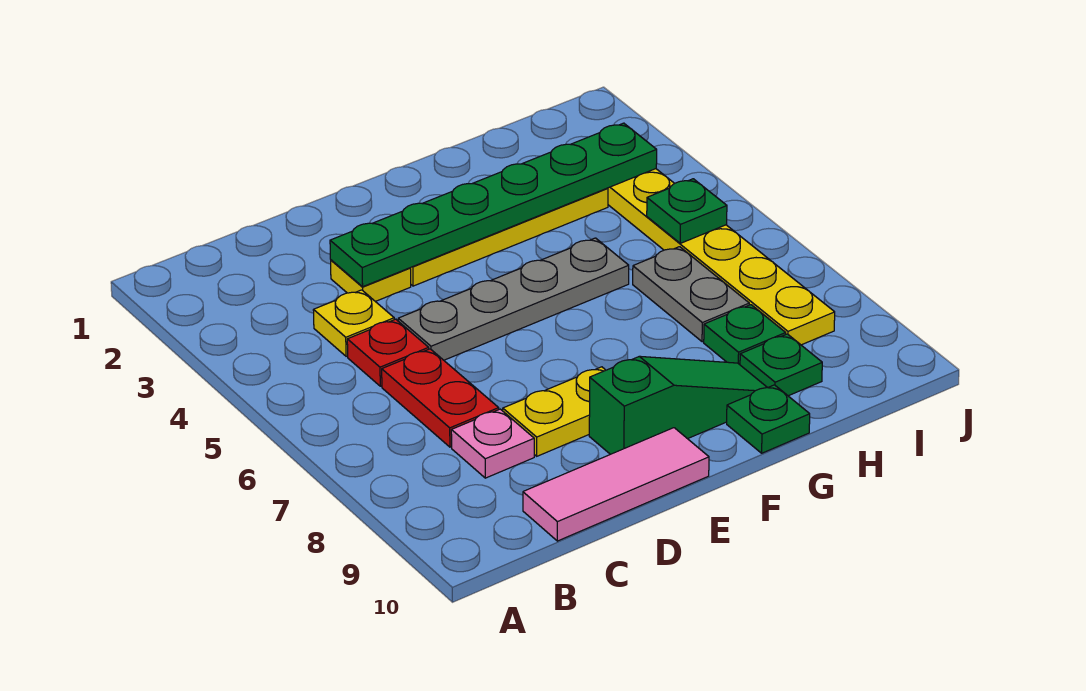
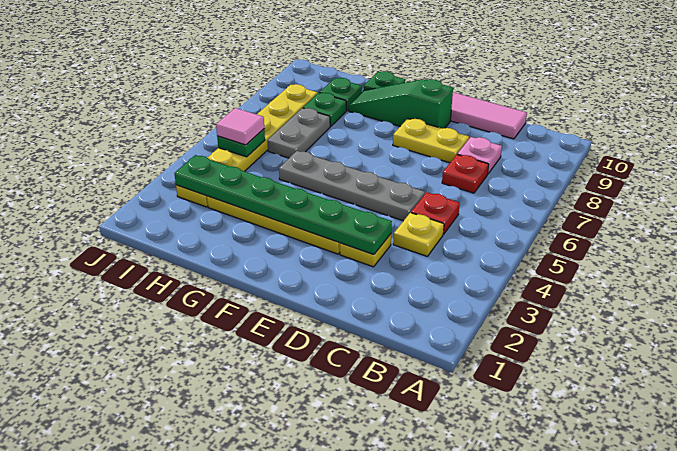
red plate C6:C7 level 1 -> red plate C7 level 1
none -> pink tile I5 level 3

